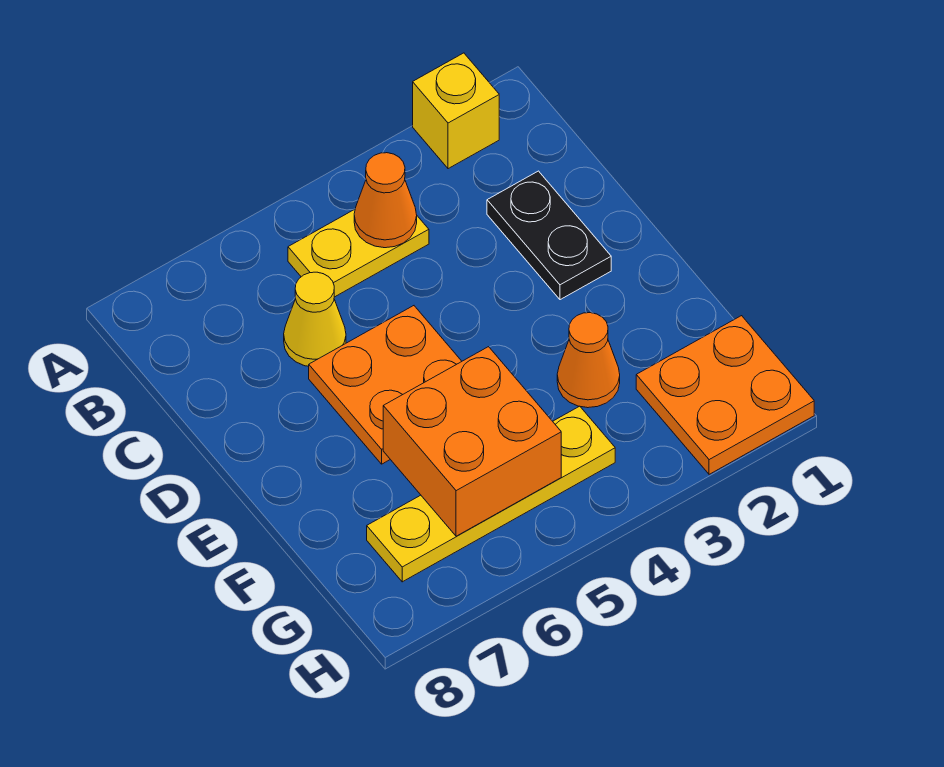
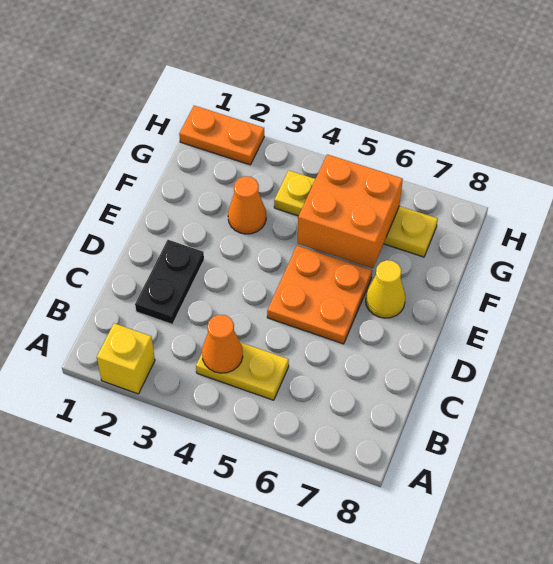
yellow cone C6 level 1 -> yellow cone E7 level 1
orange plate G1:H2 level 1 -> orange plate H1:H2 level 1

